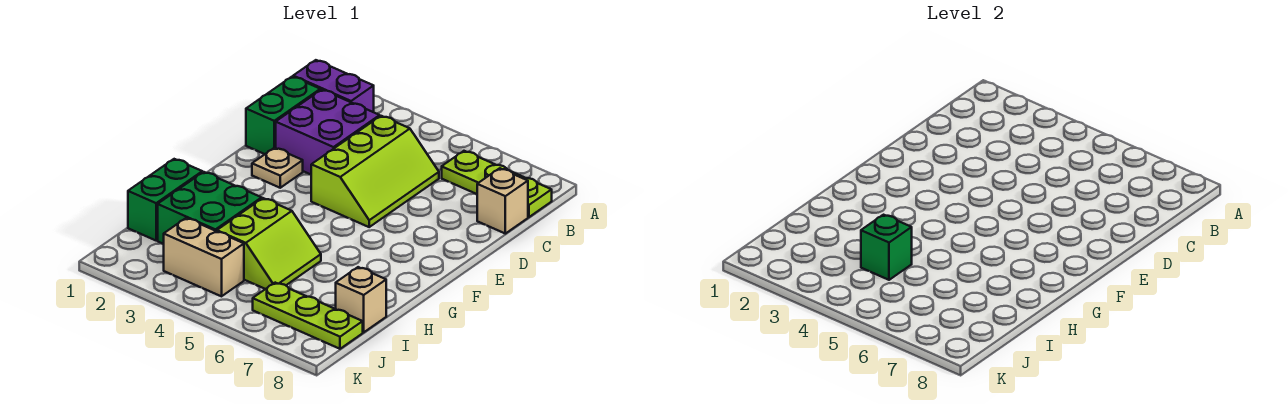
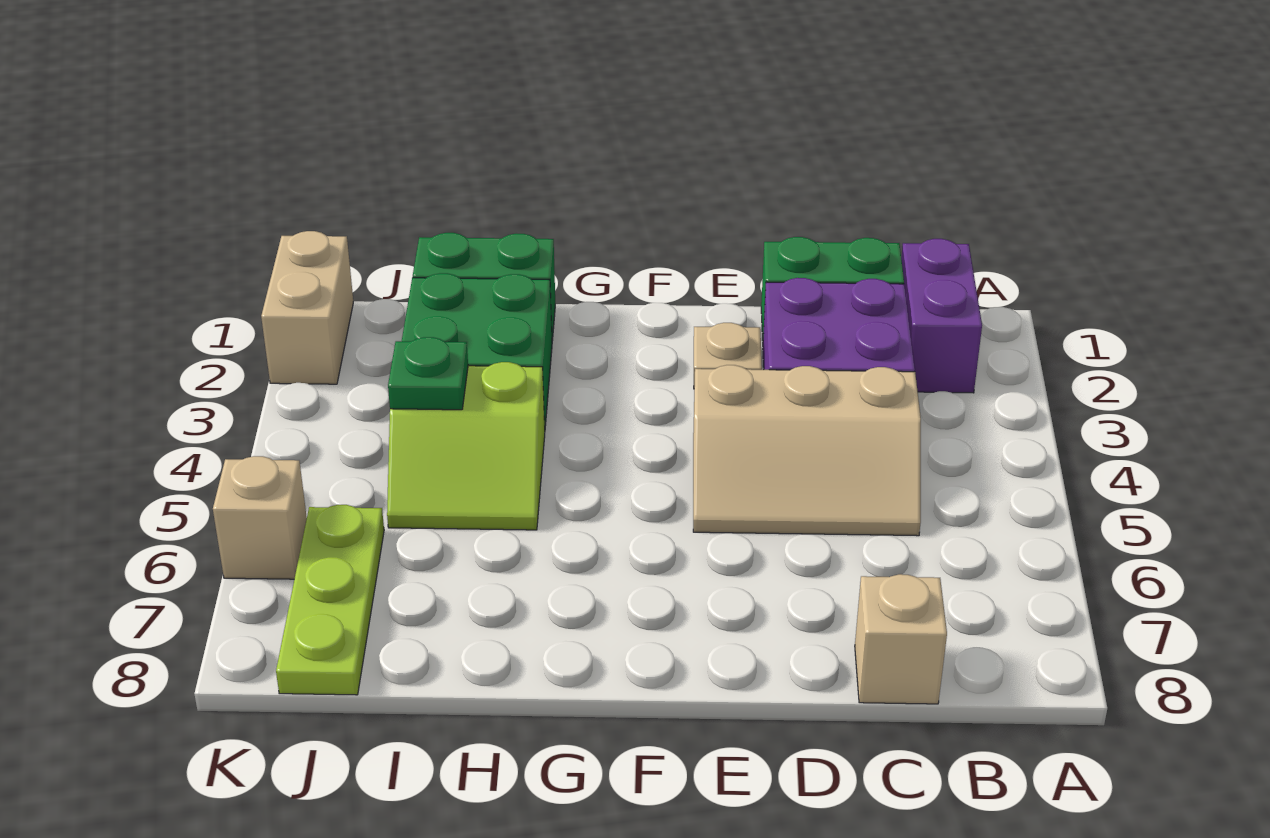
lime plate B6:B8 level 1 -> none
lime slope C4:E5 level 1 top 4 -> tan slope C4:E5 level 1 top 4
green brick I4 level 2 -> green plate I4 level 2
tan brick I8 level 1 -> tan brick K6 level 1
tan brick J3:J4 level 1 -> tan brick K1:K2 level 1

